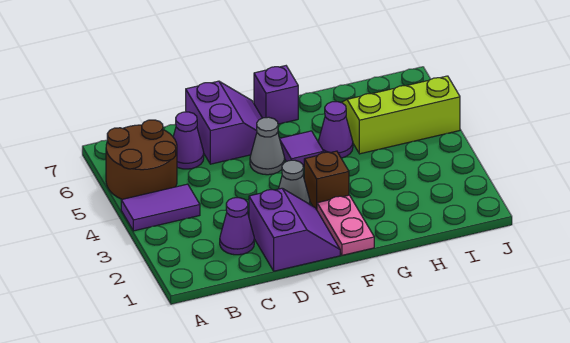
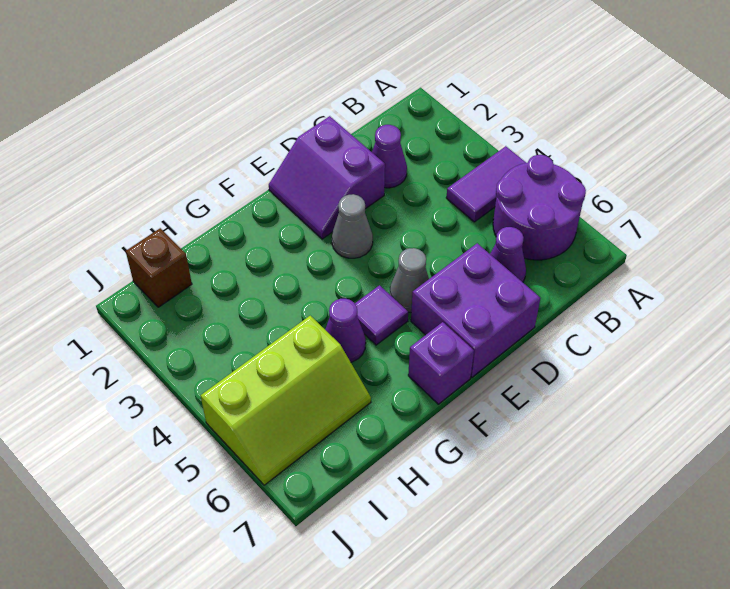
brown round brick A5:B6 level 1 -> purple round brick A5:B6 level 1
purple slope D6:E7 level 1 top D -> purple brick D6:E7 level 1
pink plate F1:F2 level 1 -> none
brown brick F3 level 1 -> brown brick I1 level 1

